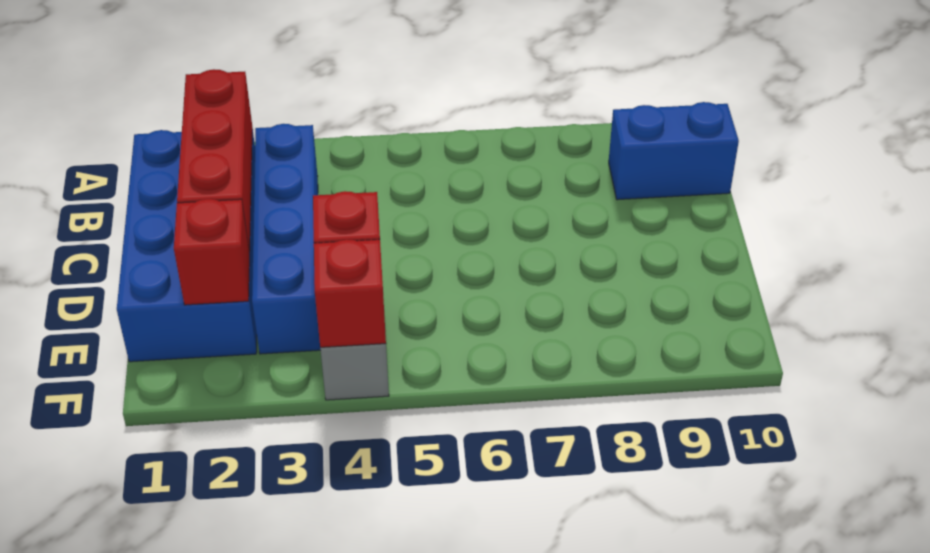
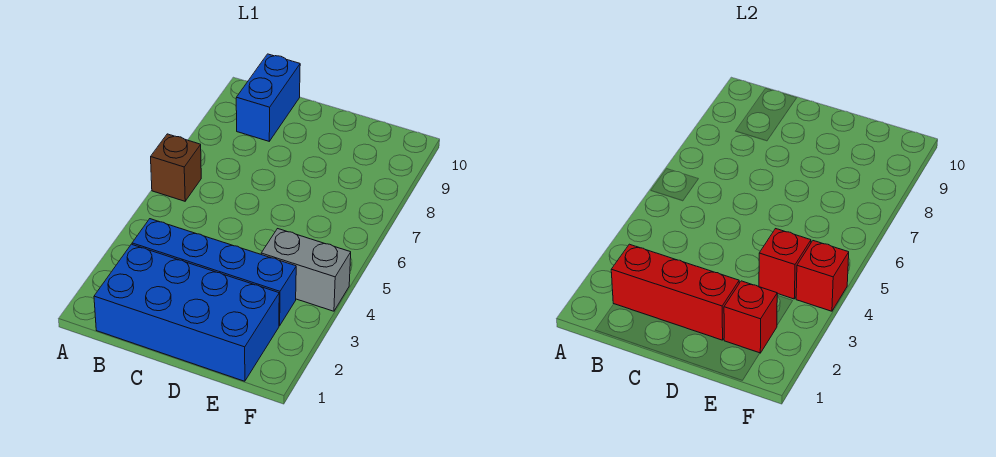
none -> brown brick A6 level 1

